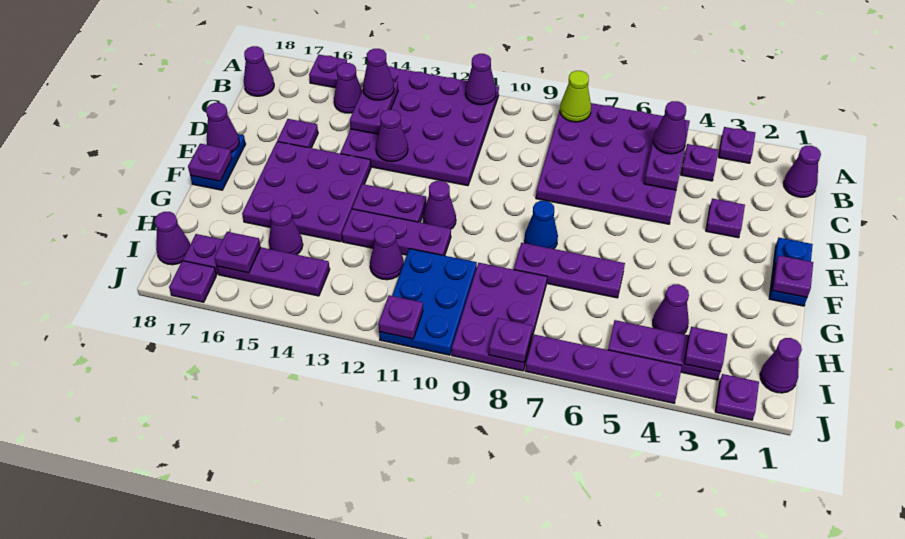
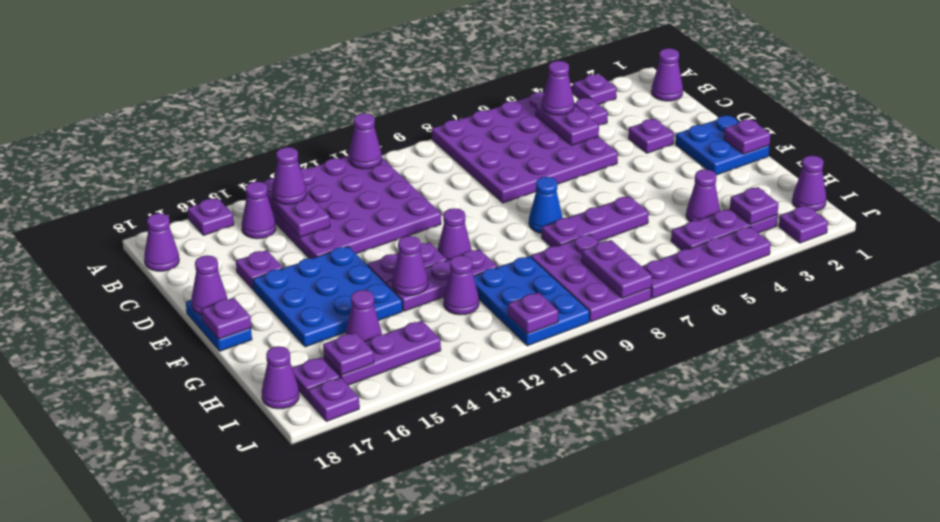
lime cone A8 level 2 -> none
purple cone D13 level 2 -> purple cone G13 level 2
blue plate E1:F1 level 1 -> blue plate E1:F2 level 1
purple plate E14:G16 level 1 -> blue plate E14:G16 level 1
purple plate J8 level 2 -> purple plate I8:J8 level 2

